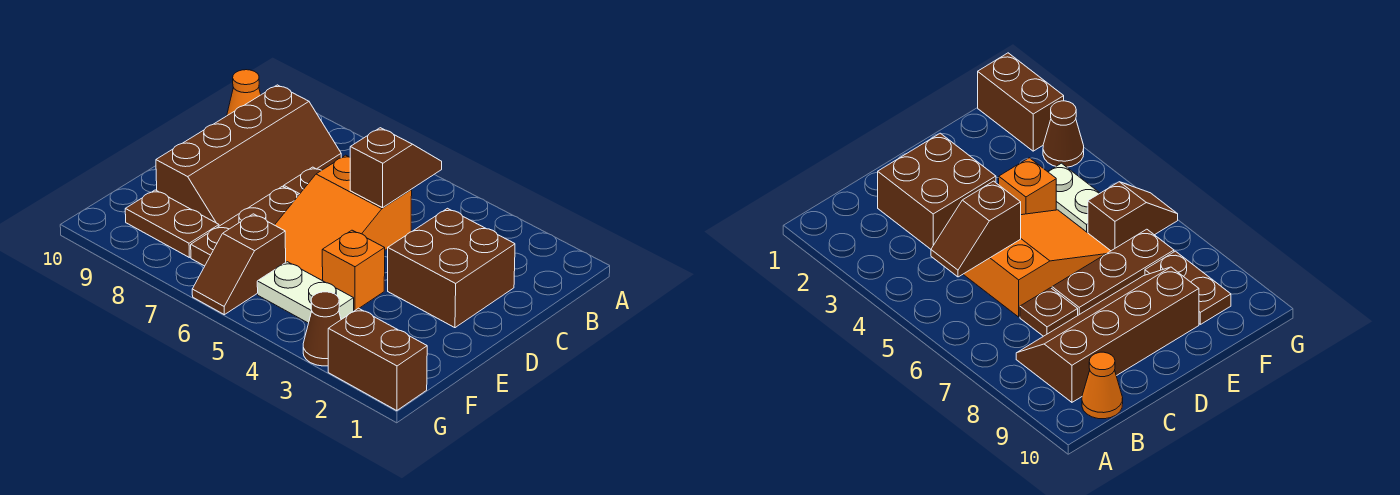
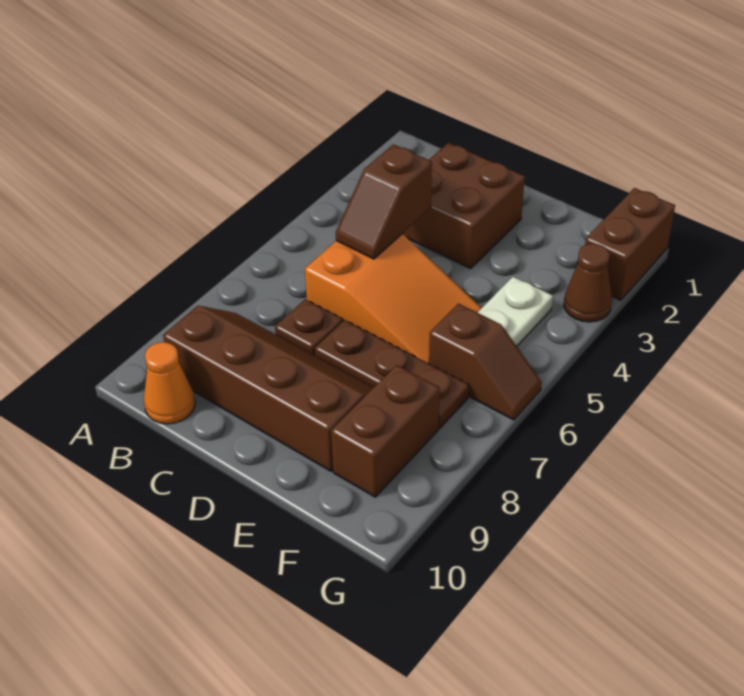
brown slope B5:C5 level 2 top C -> brown slope C4:C5 level 2 top 4
orange brick E4 level 1 -> none
brown plate F8:F9 level 1 -> brown brick F8:F9 level 1

